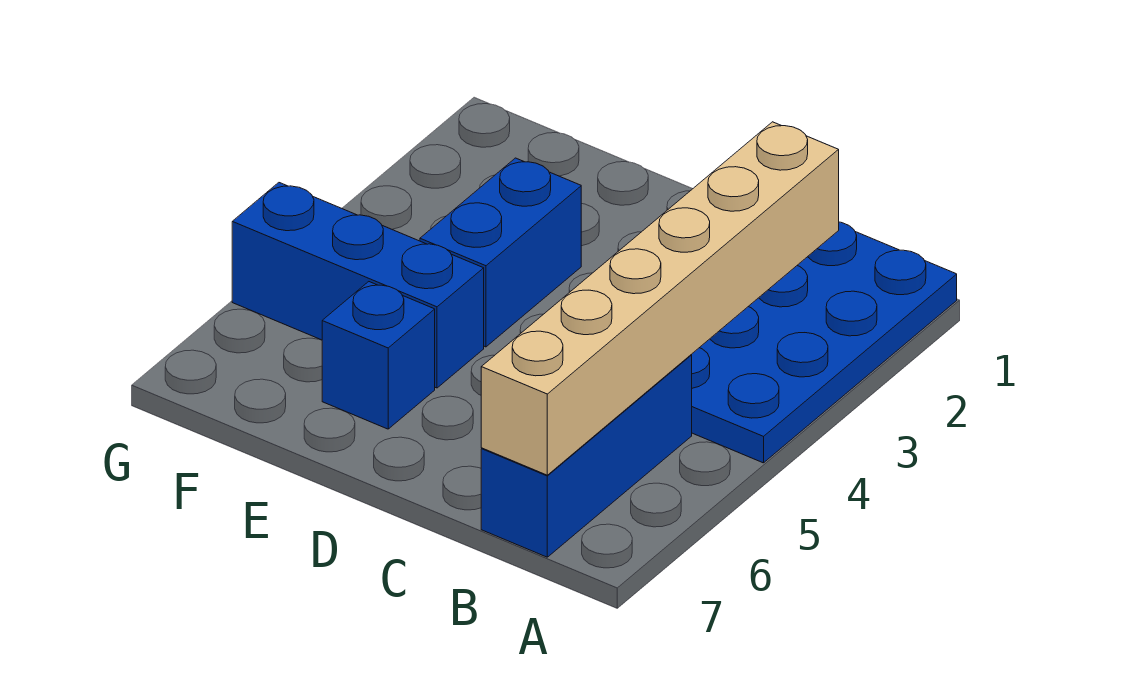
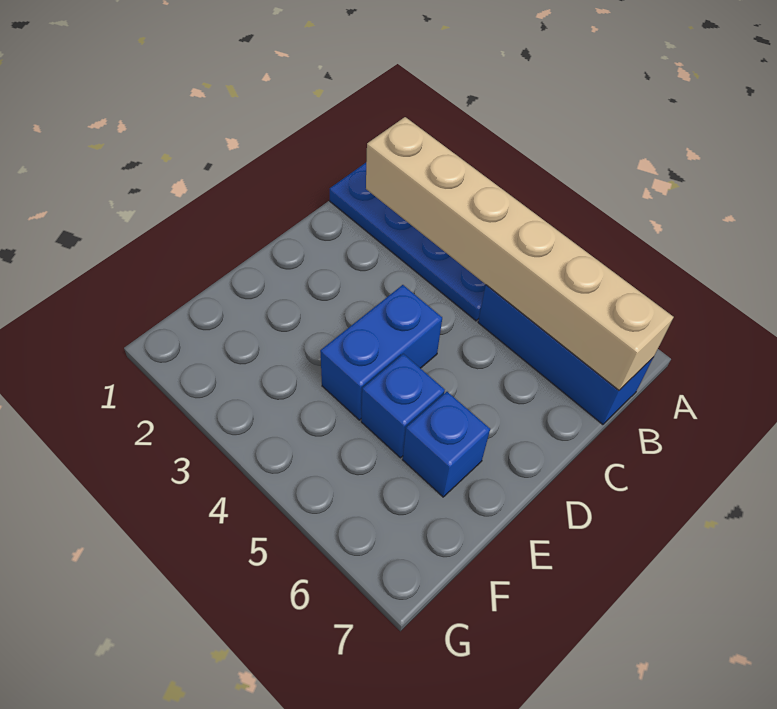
blue brick E3:E4 level 1 -> blue brick D4:E4 level 1
blue brick E5:G5 level 1 -> blue brick E5 level 1

